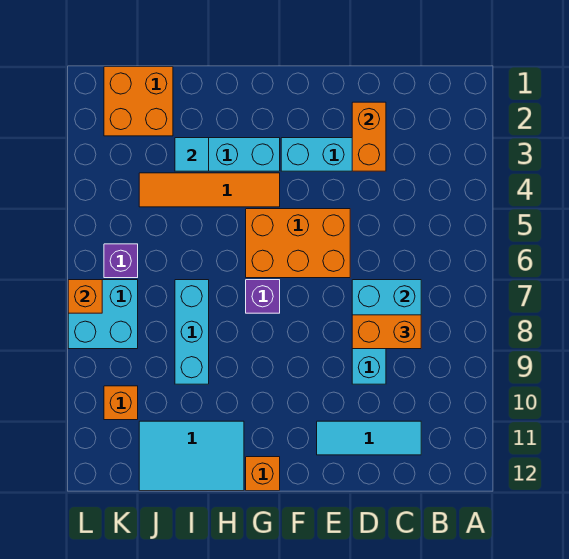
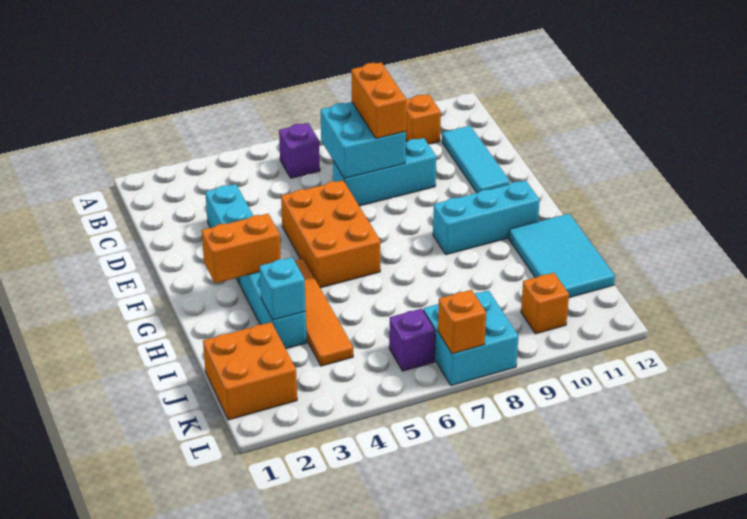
orange brick D2:D3 level 2 -> orange brick G2:G3 level 2
purple brick G7 level 1 -> purple brick B6 level 1
orange brick G12 level 1 -> orange brick B10 level 1
cyan tile I3 level 2 -> cyan brick I3 level 2
cyan brick I7:I9 level 1 -> cyan brick G9:G11 level 1

